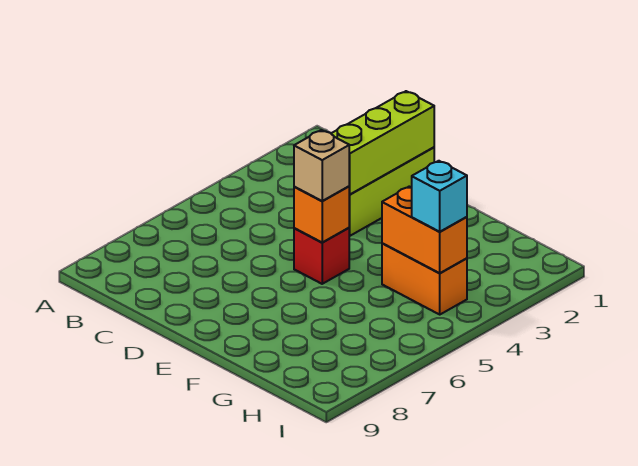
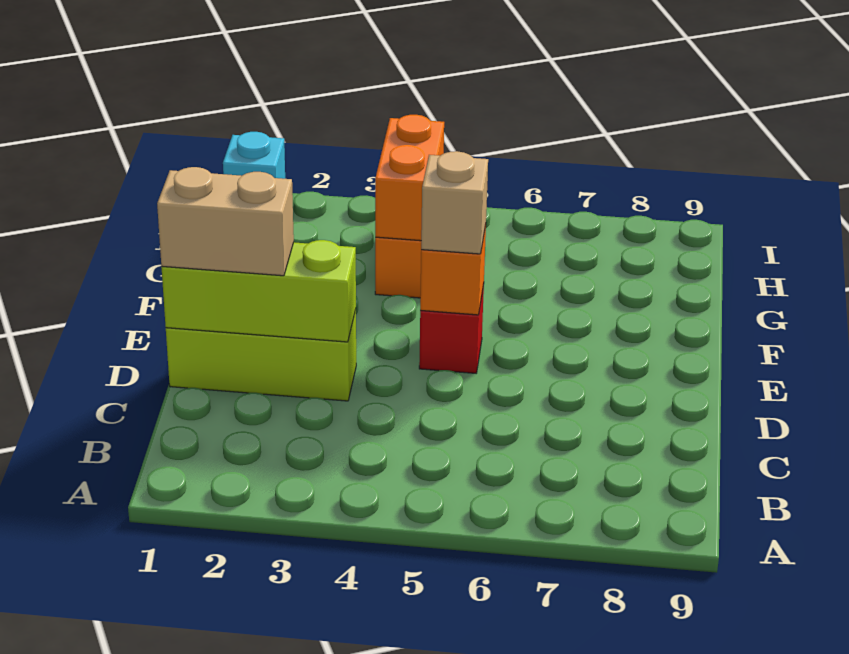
none -> tan brick D1:D2 level 3
cyan brick H4 level 3 -> cyan brick I1 level 1

